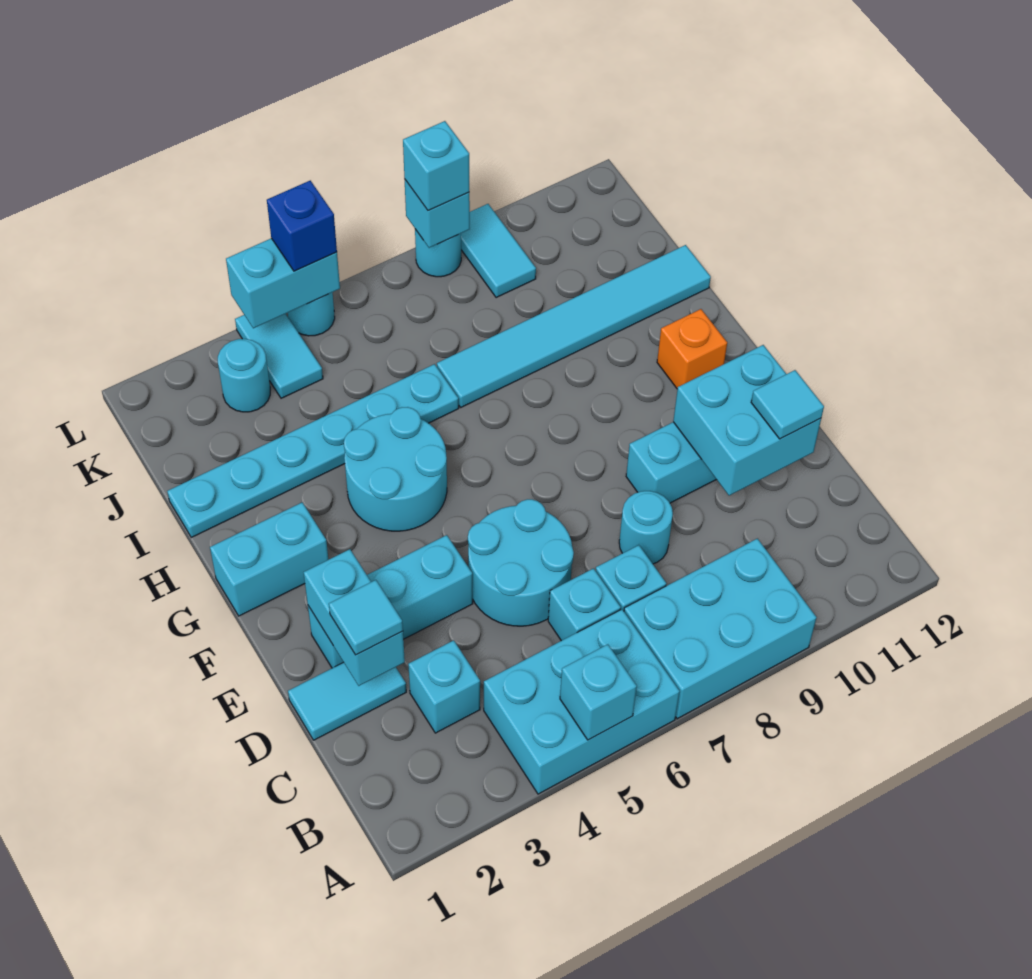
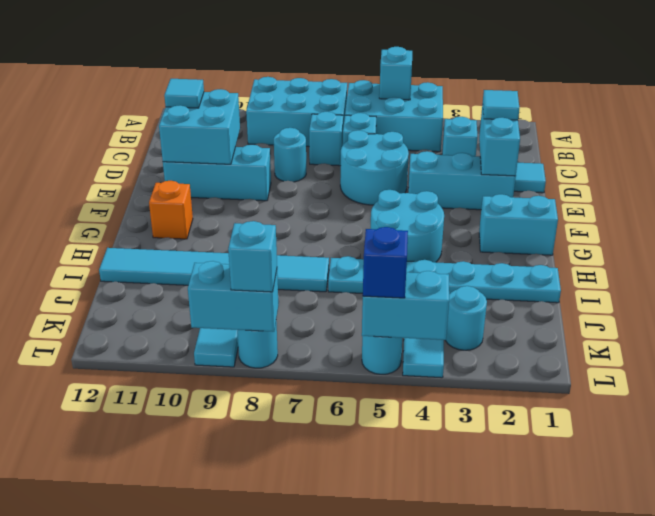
cyan brick L8 level 2 -> cyan brick L8:L9 level 2

